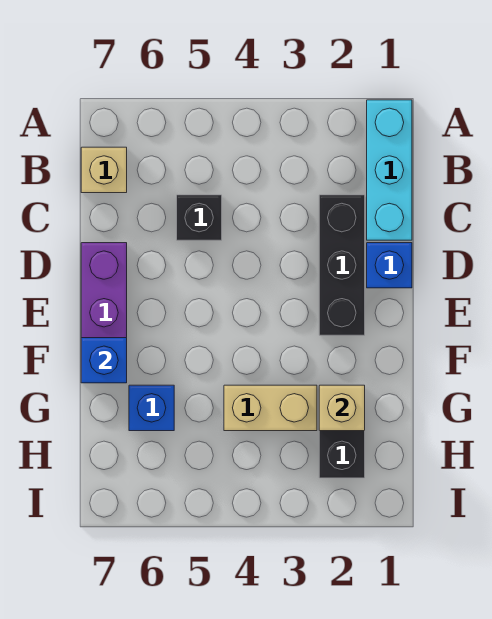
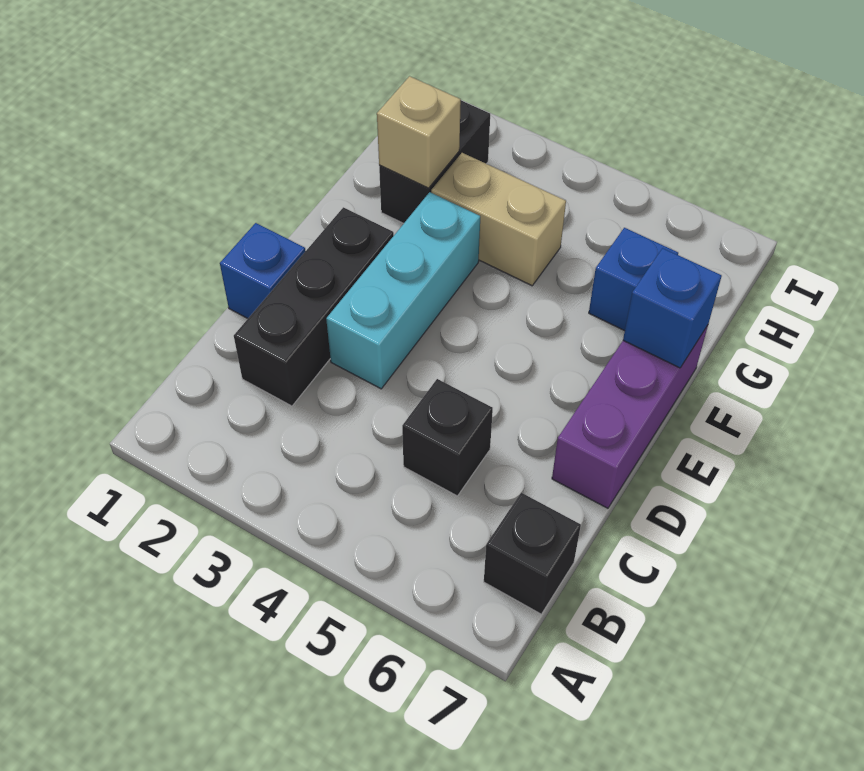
cyan brick A1:C1 level 1 -> cyan brick D3:F3 level 1
tan brick B7 level 1 -> black brick B7 level 1

